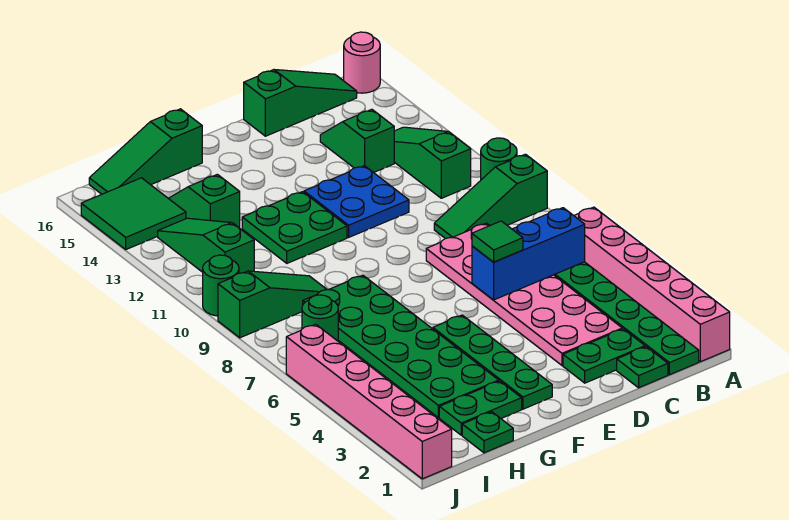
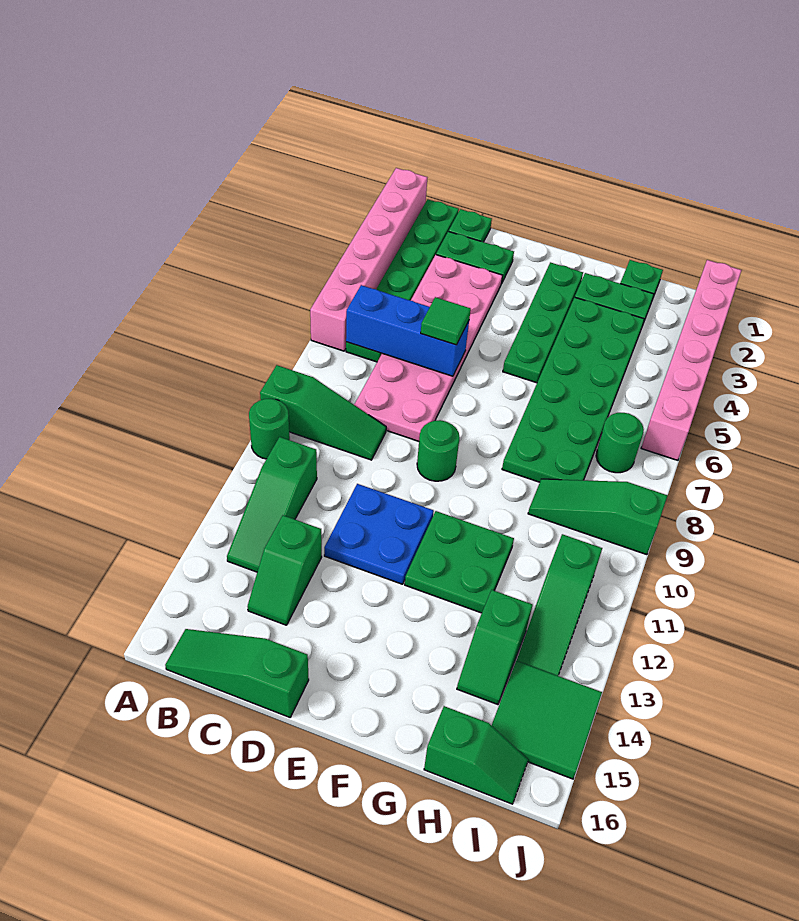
pink round brick A16 level 1 -> none
green slope G16:I16 level 1 top G -> green slope H16:I16 level 1 top H
green round brick J10 level 1 -> green round brick E9 level 1

